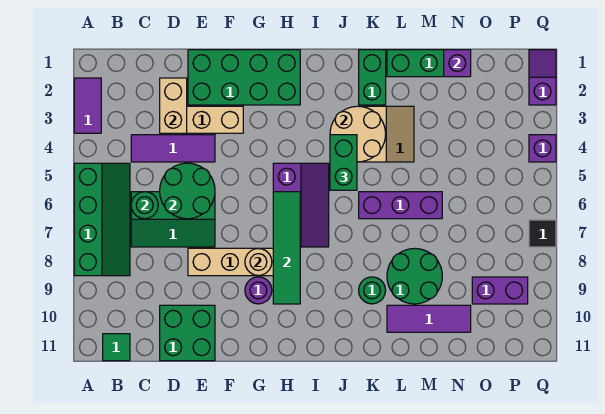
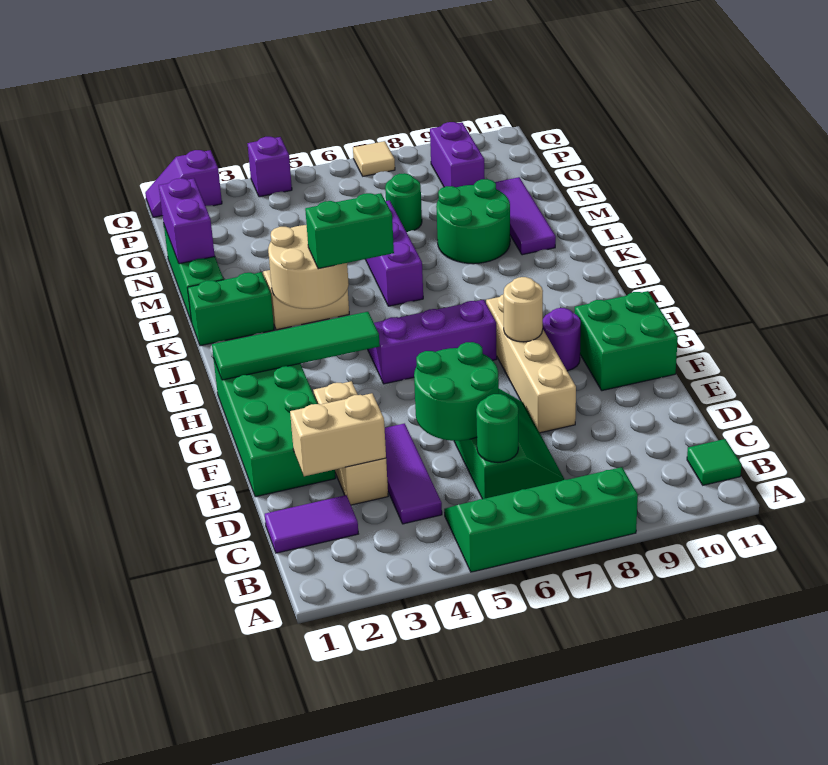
purple tile A2:A3 level 1 -> purple tile C1:C2 level 1
green brick D10:E11 level 1 -> green brick F10:G11 level 1
green tile H6:H9 level 2 -> green tile H1:H4 level 2
green round brick K9 level 1 -> green round brick N7 level 1
purple brick N1 level 2 -> purple brick M1:N1 level 2
black tile Q7 level 1 -> tan tile Q7 level 1

